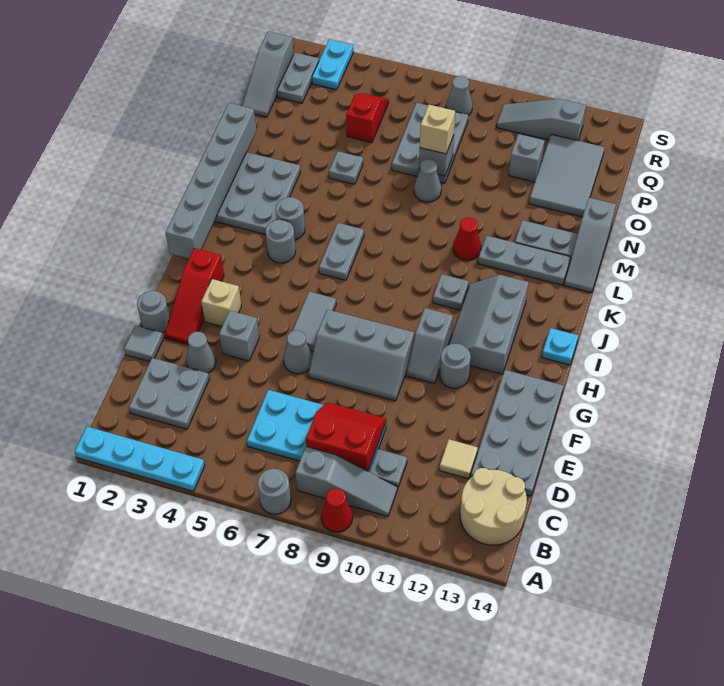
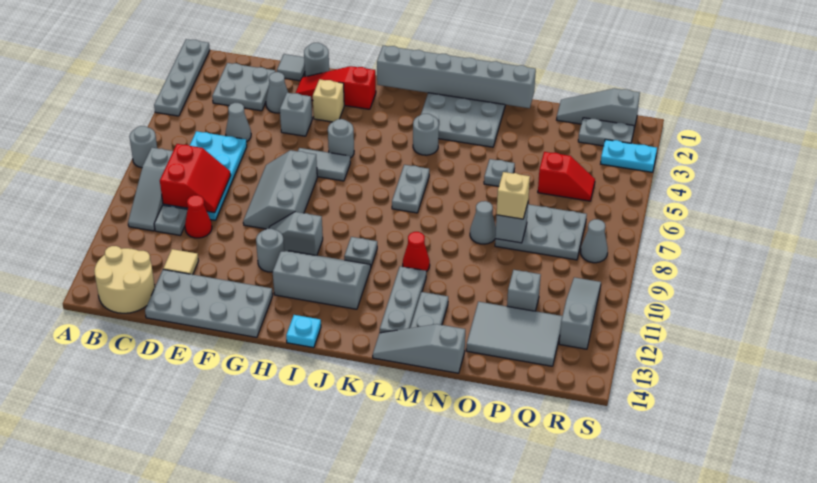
cyan plate A1:A4 level 1 -> grey plate A1:A4 level 1
red cone A9 level 1 -> red cone D10 level 1
grey cone F6 level 1 -> grey cone D5 level 1
grey round brick J4 level 1 -> grey round brick H5 level 1
grey plate J6:K6 level 1 -> grey plate K6:K7 level 1

